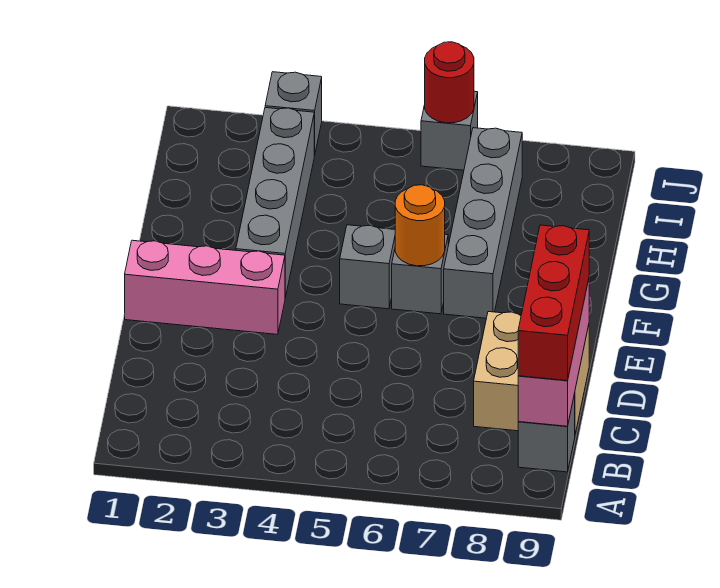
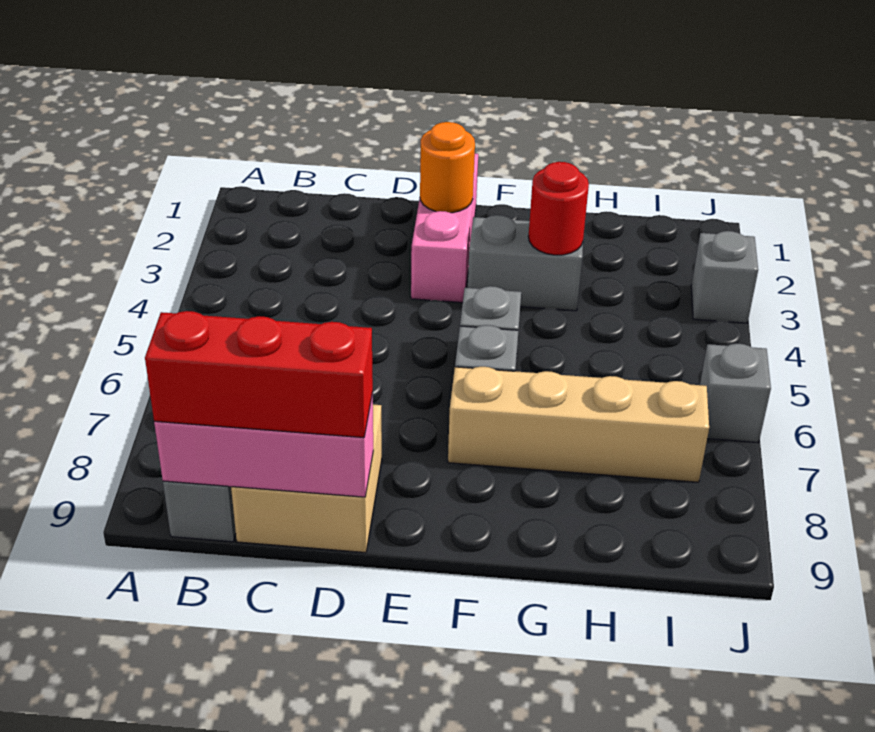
grey brick F3:I3 level 1 -> grey brick F3:G3 level 1
orange round brick F6 level 2 -> orange round brick E2 level 2
grey brick F7:I7 level 1 -> tan brick F7:I7 level 1
red round brick J6 level 2 -> red round brick G3 level 2

